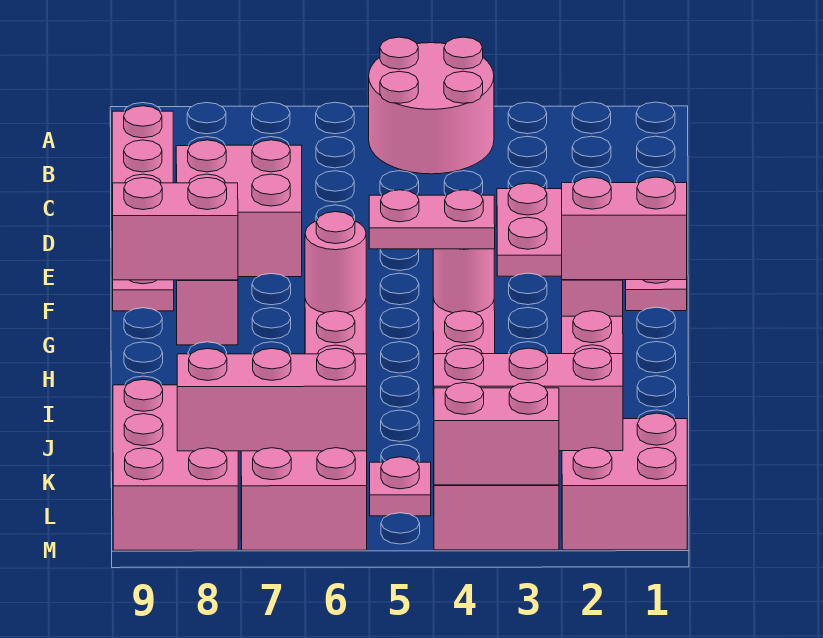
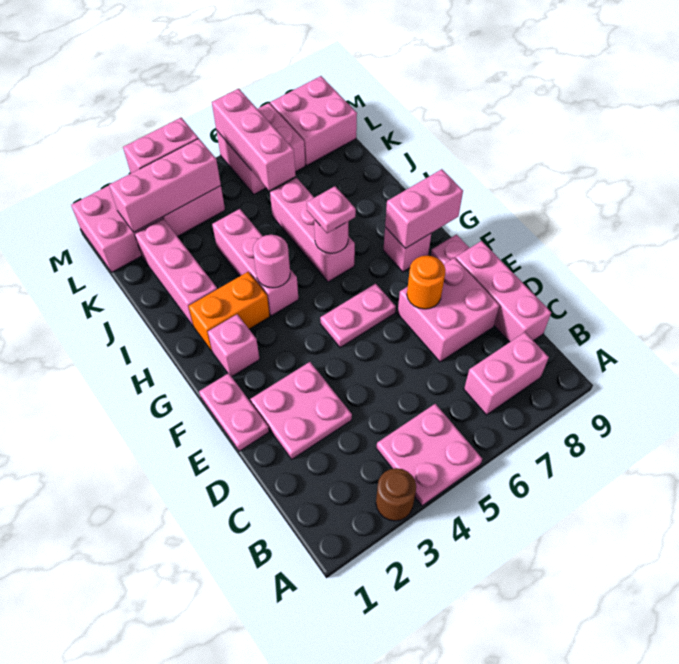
none -> brown round brick A3 level 1
pink round brick A4:B5 level 1 -> pink plate A4:B5 level 1
none -> orange round brick E7 level 2
pink brick G1:G2 level 2 -> pink brick B7:B8 level 1
none -> orange brick H2:H3 level 1
pink plate H4:H5 level 3 -> pink plate F5:F6 level 1
pink brick K8:M9 level 1 -> pink brick L8:M9 level 1
pink plate L5 level 1 -> pink plate H6 level 3
pink brick L6:L8 level 2 -> pink brick K6:M6 level 2

